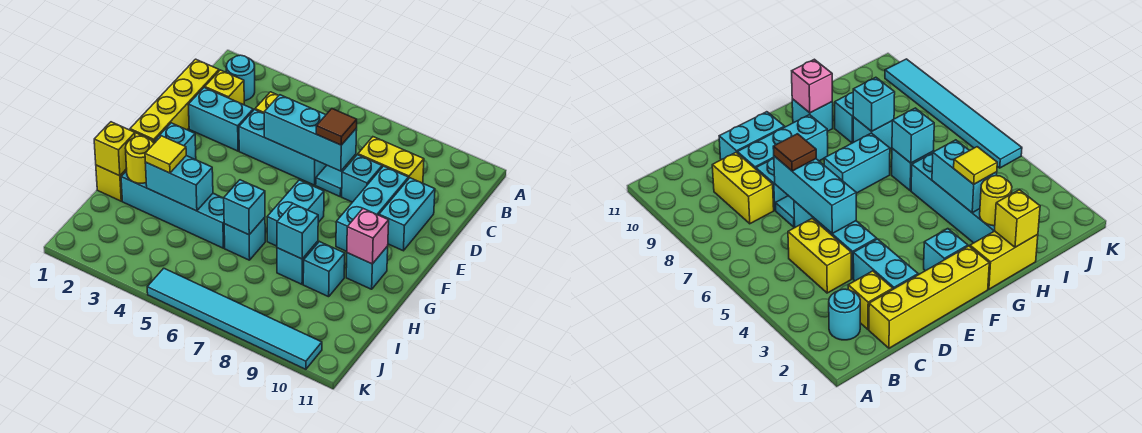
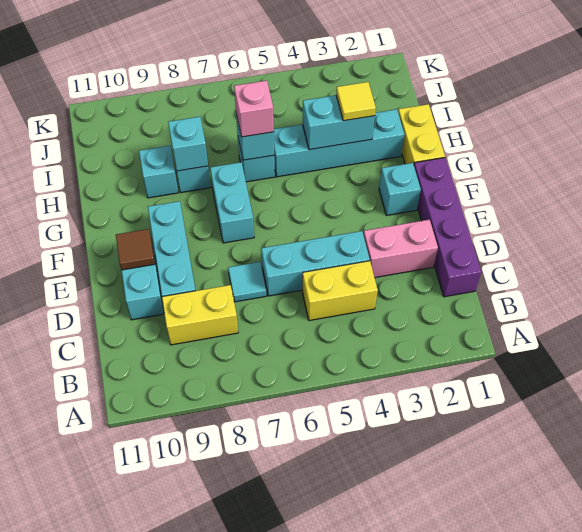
cyan round brick B2 level 1 -> none
yellow brick C1:F1 level 1 -> purple brick C1:F1 level 1
yellow brick C2 level 1 -> none
cyan brick D2:D3 level 1 -> pink brick D2:D3 level 1
cyan brick D5:D7 level 2 -> none
brown tile D7 level 3 -> brown tile E10 level 2
cyan brick D8 level 1 -> none
cyan brick G10 level 1 -> none
pink brick G10 level 2 -> pink brick H6 level 3
yellow brick H1 level 2 -> none
yellow round brick H2 level 2 -> none
cyan tile K5:K10 level 1 -> none

